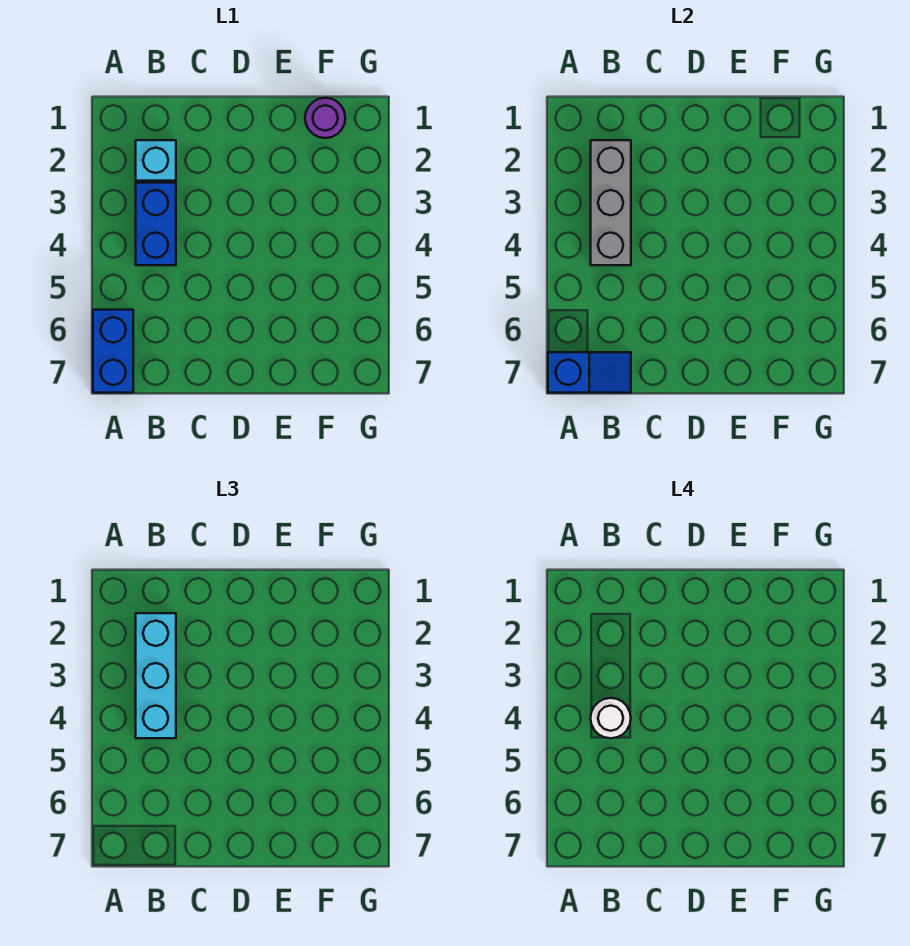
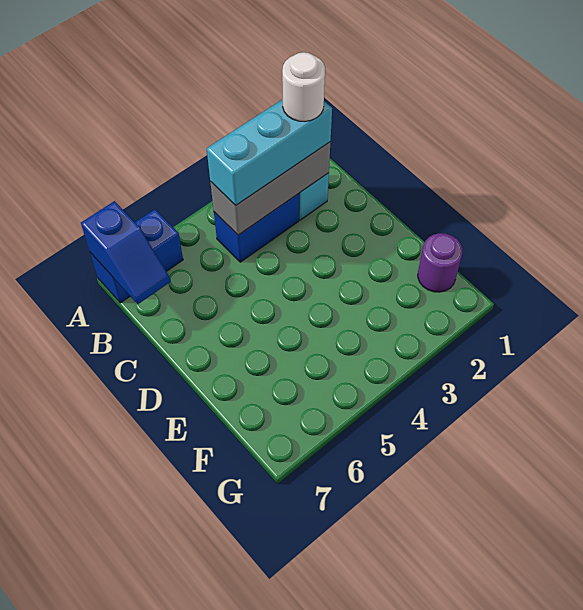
white round brick B4 level 4 -> white round brick B2 level 4

